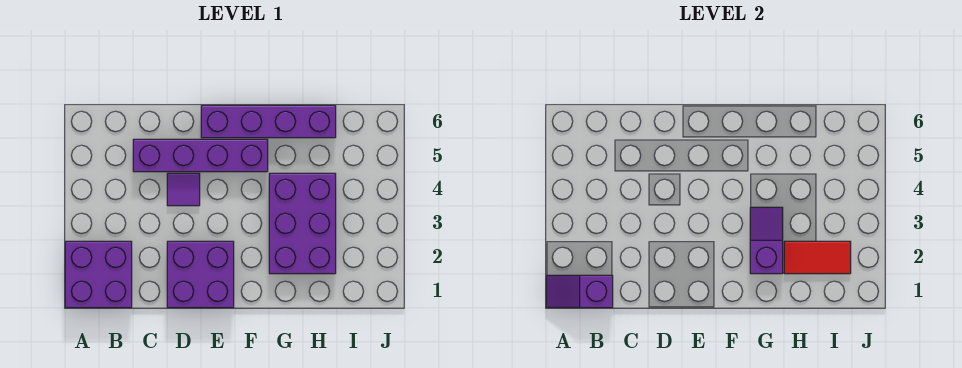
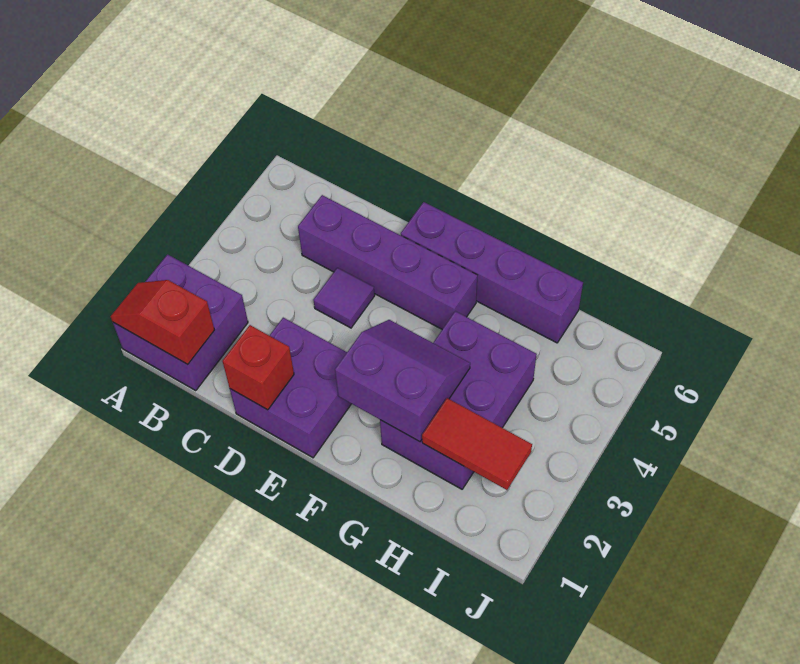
purple slope A1:B1 level 2 top B -> red slope A1:B1 level 2 top B
none -> red brick D1 level 2
purple slope G2:G3 level 2 top 2 -> purple slope F2:G3 level 2 top 2

